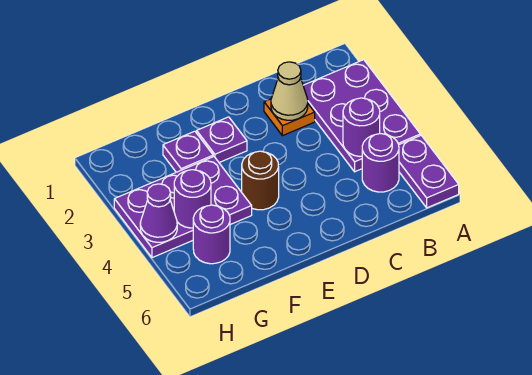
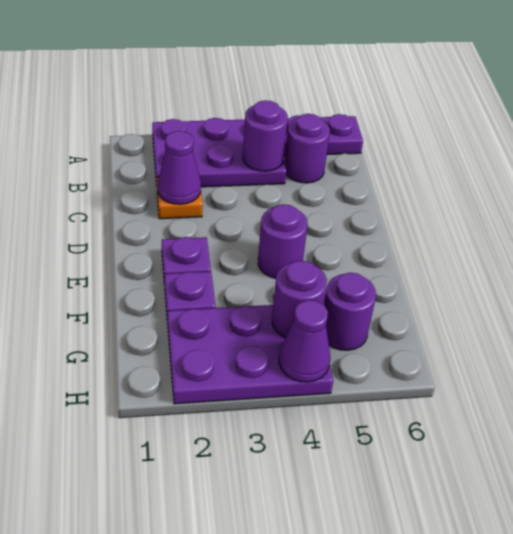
tan cone C2 level 2 -> purple cone C2 level 2
brown round brick E4 level 1 -> purple round brick E4 level 1
purple plate F3:H4 level 1 -> purple plate G2:H4 level 1

